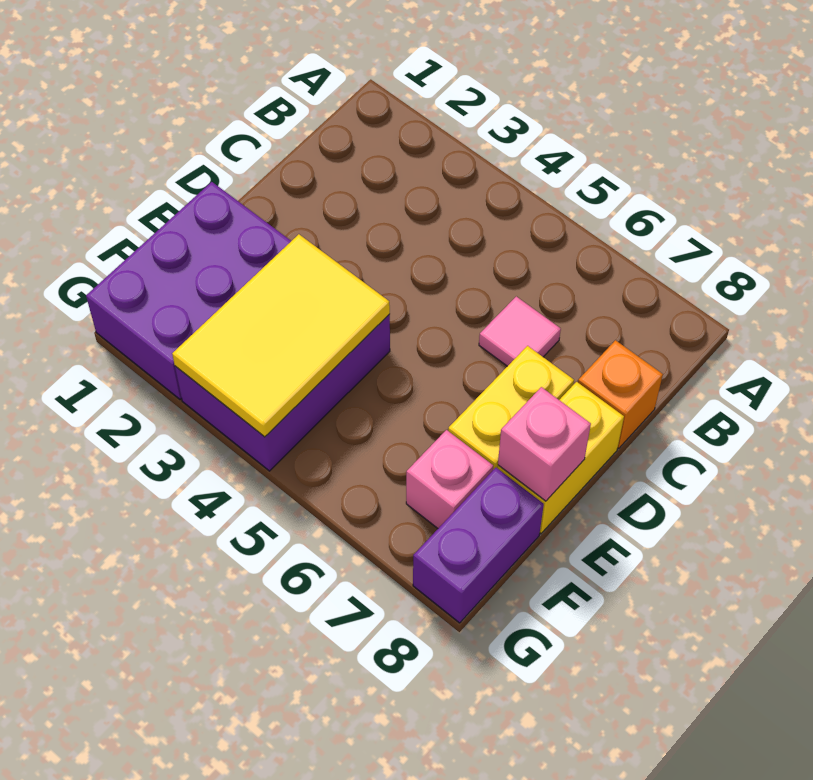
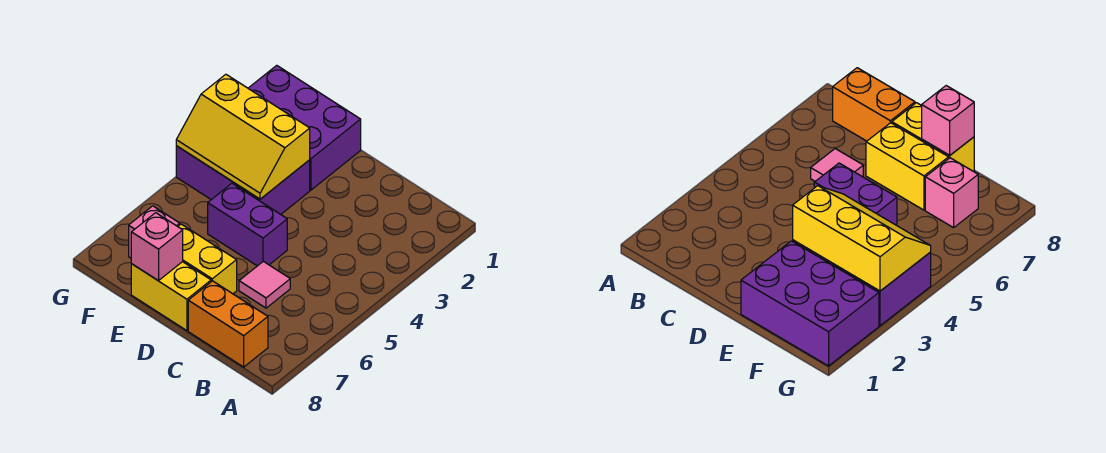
orange brick C8 level 1 -> orange brick B8:C8 level 1
yellow tile E3:G4 level 2 -> yellow slope E3:G4 level 2 top 3
purple brick F8:G8 level 1 -> purple brick D5:E5 level 1

